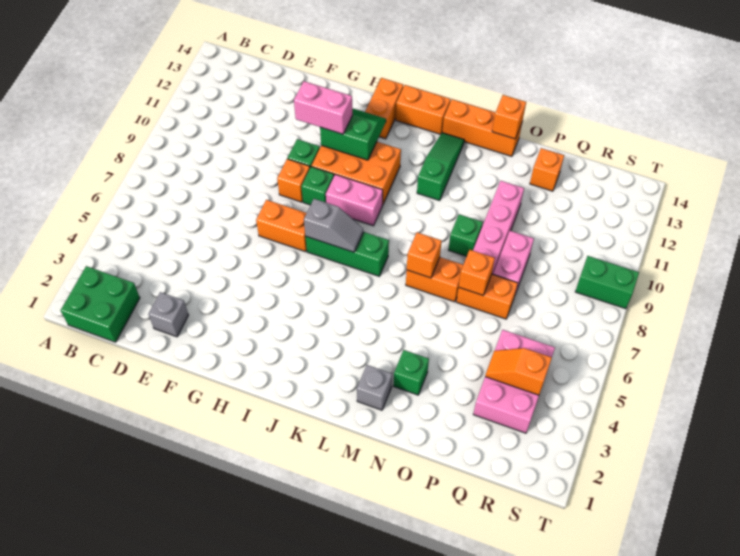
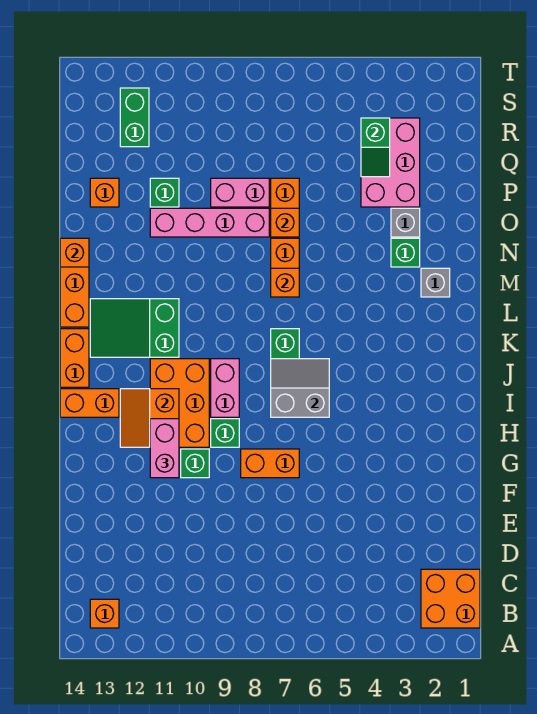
green brick B1:C2 level 1 -> orange brick B1:C2 level 1
grey brick E2 level 1 -> grey brick O3 level 1
orange brick G7:H7 level 1 -> orange brick G7:G8 level 1
orange brick G9 level 1 -> orange brick B13 level 1
green slope H11:I12 level 2 top 11 -> orange slope H11:I12 level 2 top 11
grey slope I7:J7 level 2 top I -> grey slope I6:J7 level 2 top I
green slope L11:L13 level 1 top 11 -> green slope K11:L13 level 1 top 11
green brick N9 level 1 -> green brick P11 level 1
pink brick Q3:R5 level 1 -> pink brick P3:R4 level 1
orange slope Q4:R4 level 2 top R -> green slope Q4:R4 level 2 top R
green brick S9:T9 level 1 -> green brick R12:S12 level 1

